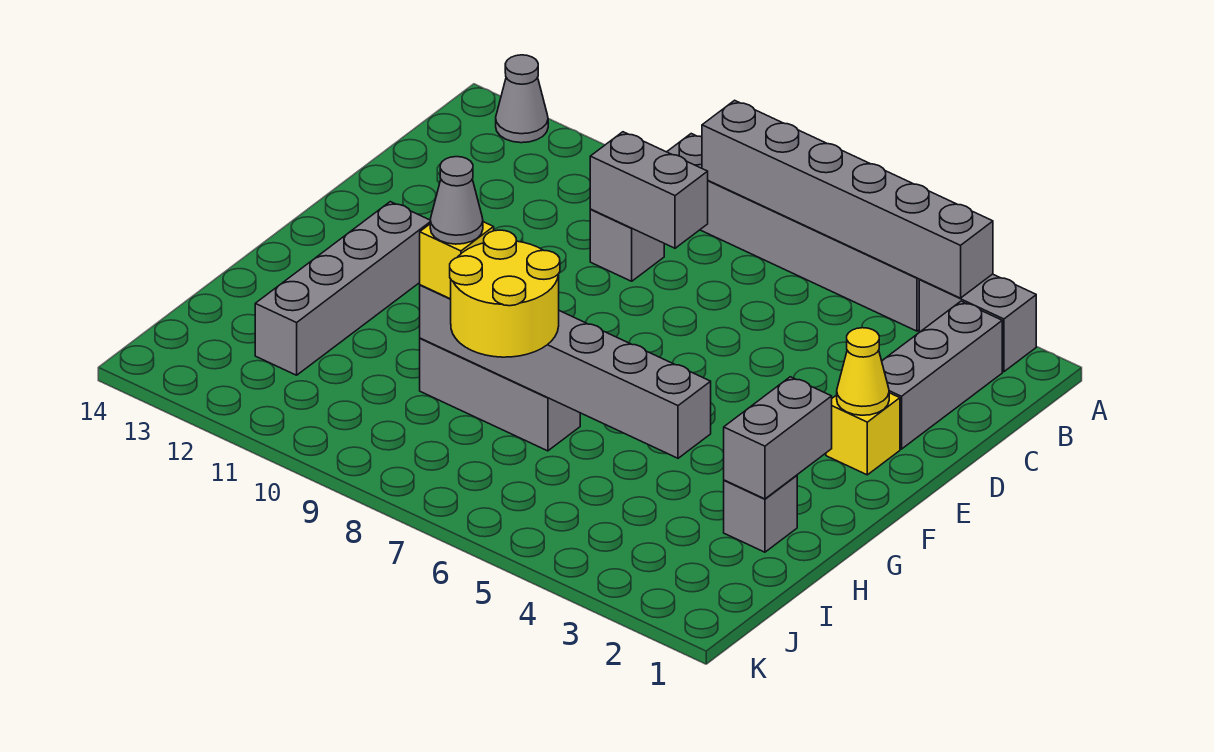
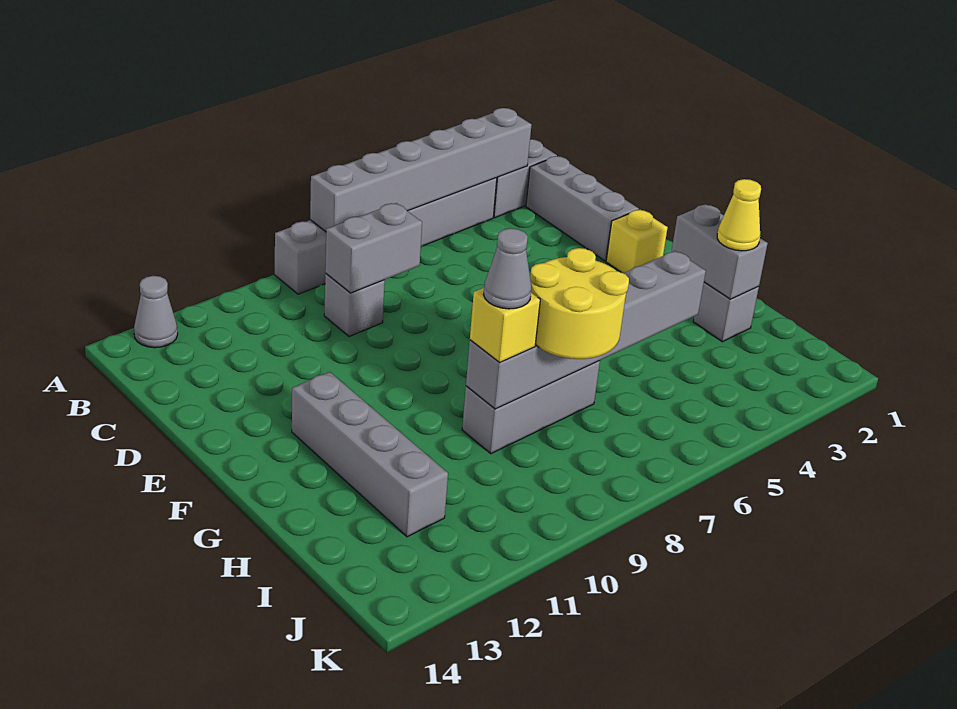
yellow cone E2 level 2 -> yellow cone H2 level 3

